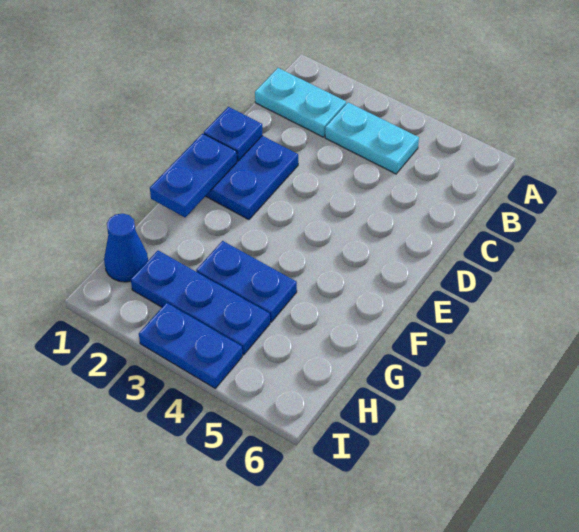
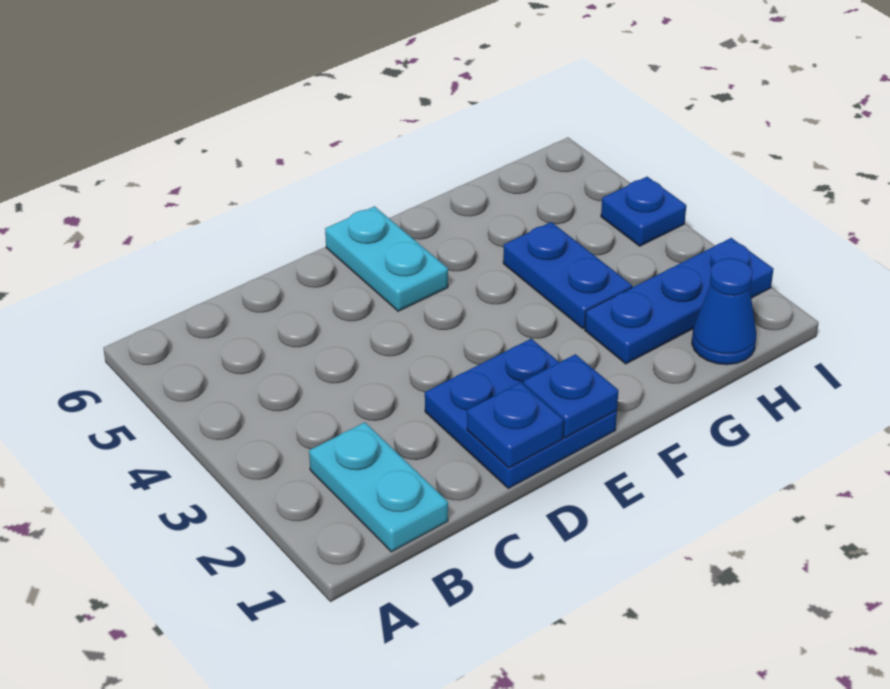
cyan plate B3:B4 level 1 -> cyan plate E5:E6 level 1
blue plate E1:F1 level 2 -> blue plate E1 level 2
blue plate H2:H4 level 1 -> blue plate G2:I2 level 1
blue plate I3:I4 level 1 -> blue plate I4 level 1

